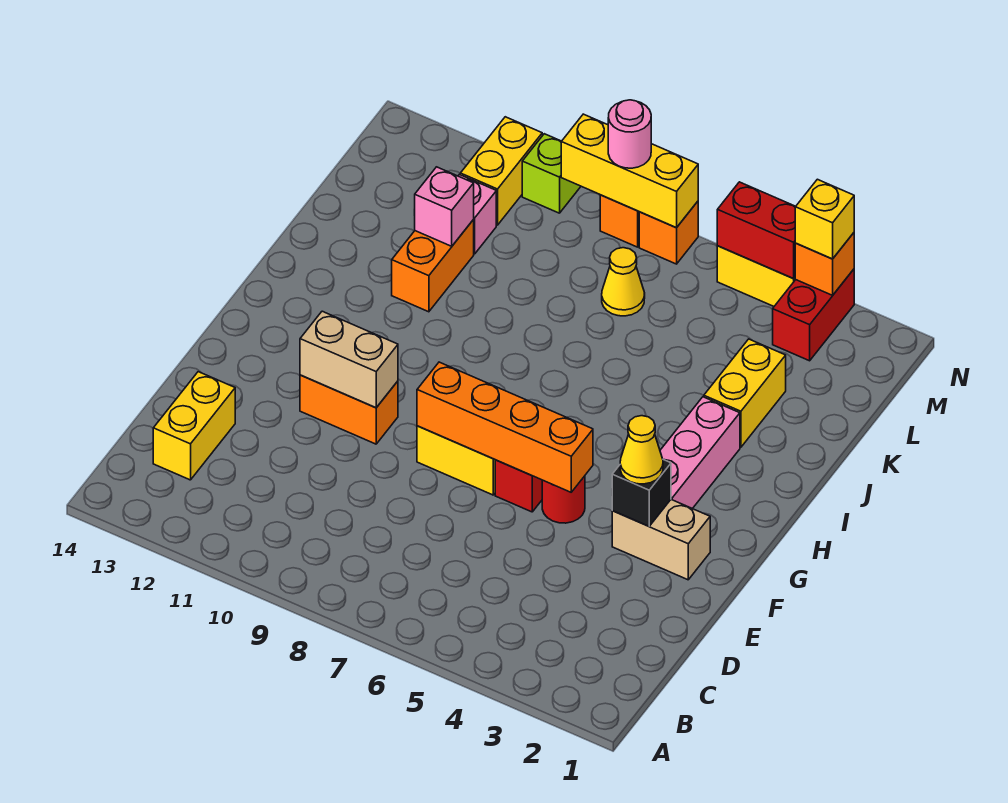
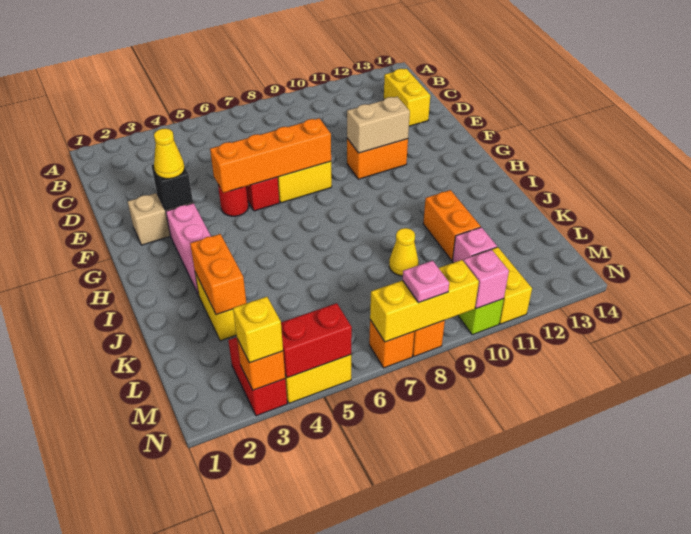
none -> orange brick J3:K3 level 2
pink brick K11 level 2 -> pink brick N10 level 2
yellow cone L7 level 1 -> yellow cone K9 level 1
pink round brick N8 level 3 -> pink plate N8 level 3

